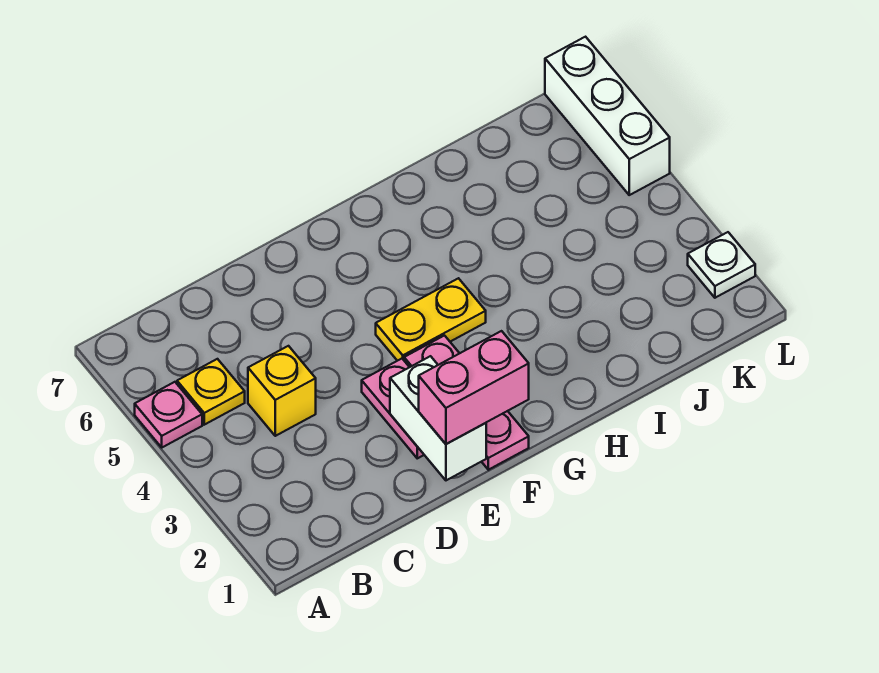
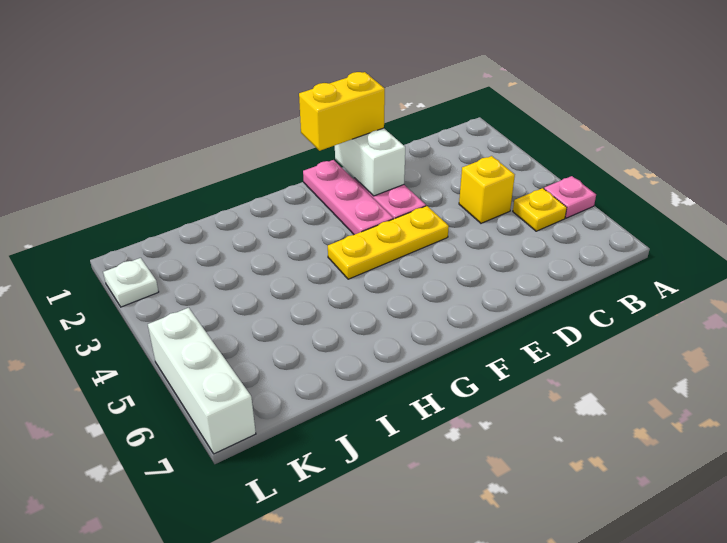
pink brick E1:F1 level 3 -> yellow brick E1:F1 level 3
yellow plate F4:G4 level 1 -> yellow plate E4:G4 level 1

